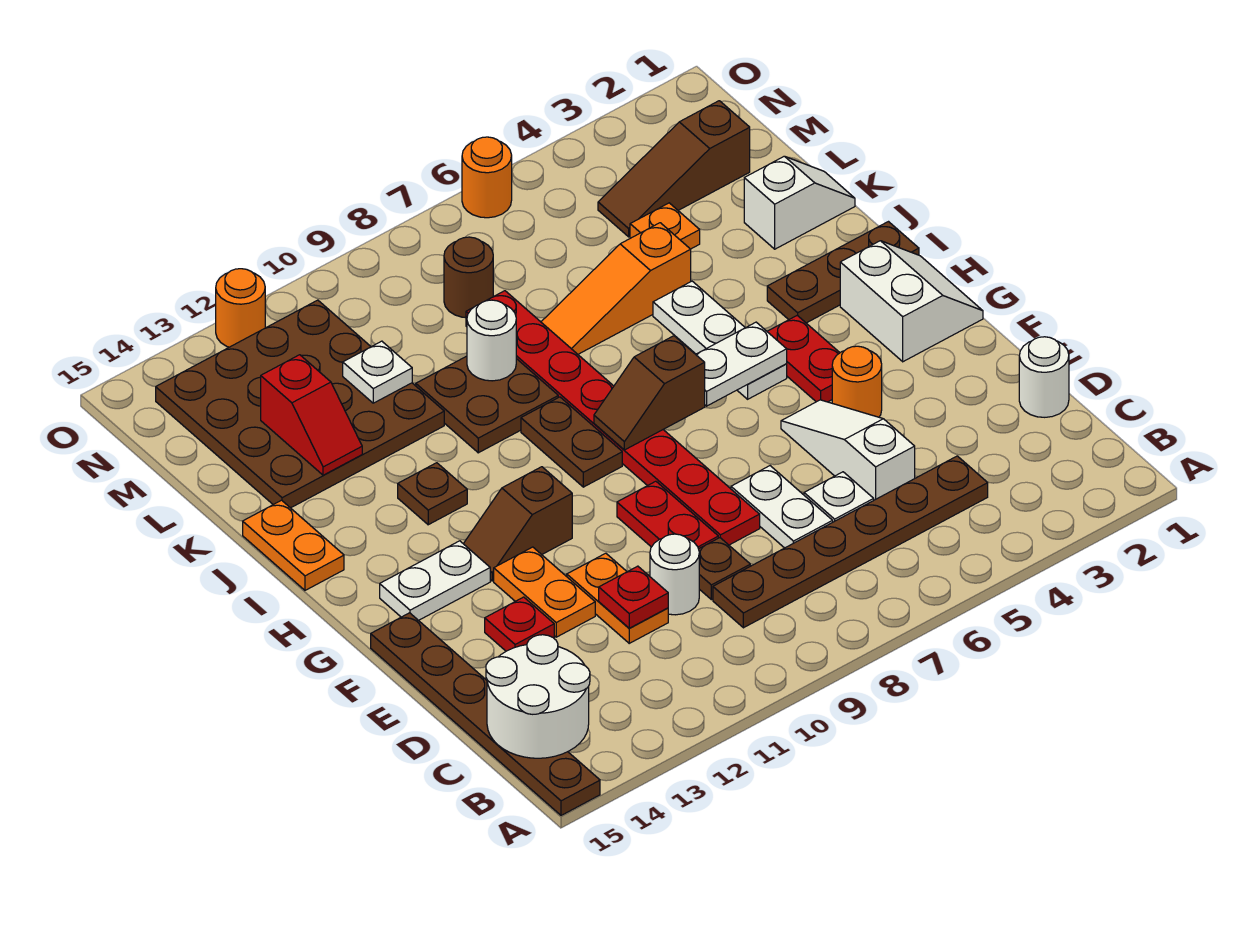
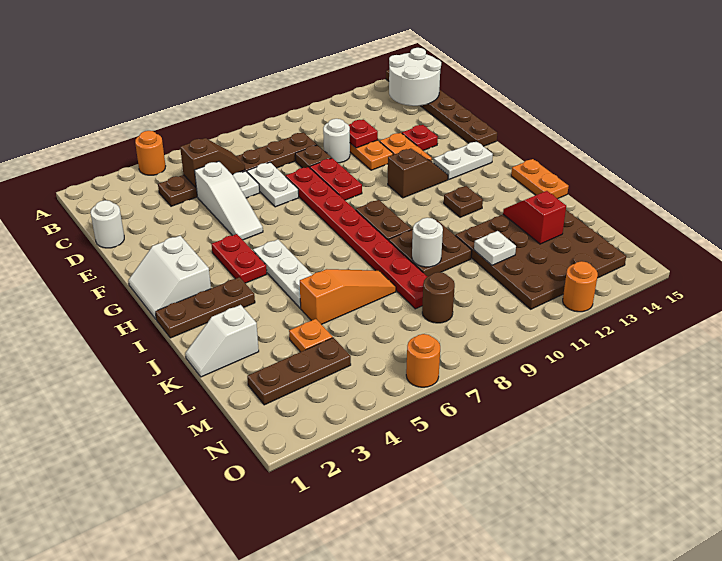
orange round brick F4 level 1 -> orange round brick A4 level 1
white plate H5:H6 level 2 -> none
brown slope H7:H8 level 2 top 7 -> brown slope C5:C6 level 2 top 5
brown slope M2:M4 level 1 top 2 -> brown plate M2:M4 level 1

